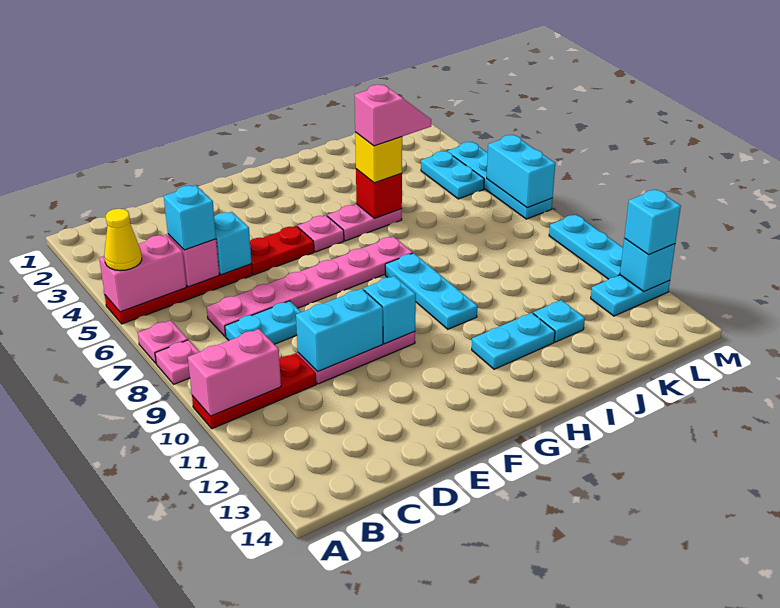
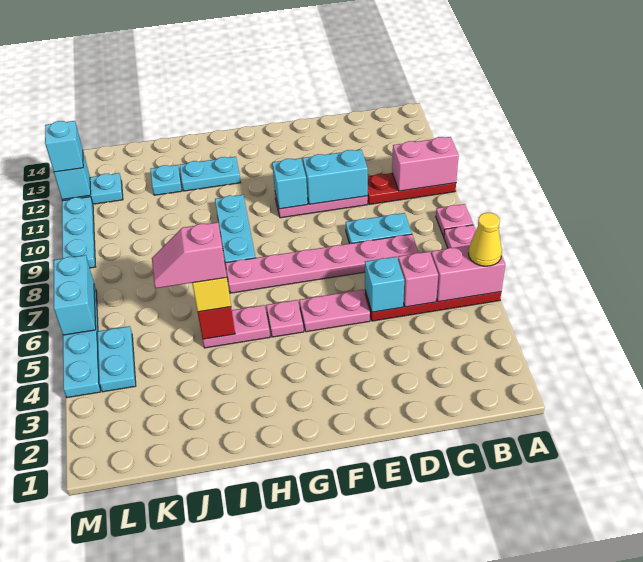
cyan brick C5 level 3 -> none
red plate E5:F5 level 1 -> pink plate E5:F5 level 1

